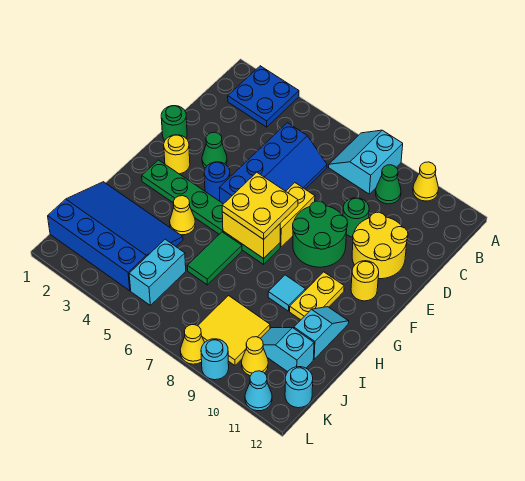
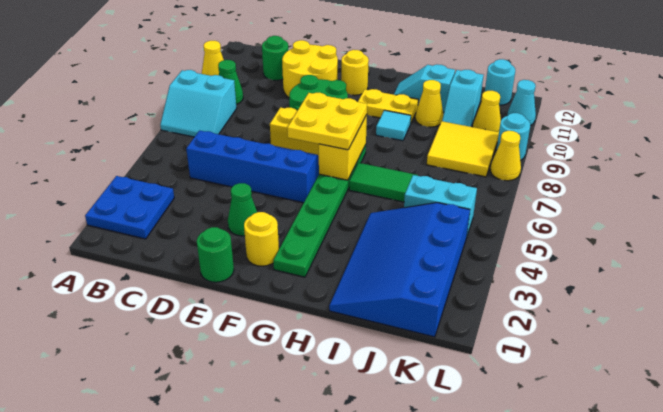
green round brick D9 level 1 -> green round brick C11 level 1
blue round brick F4 level 1 -> none
yellow cone H4 level 1 -> yellow cone I10 level 1

